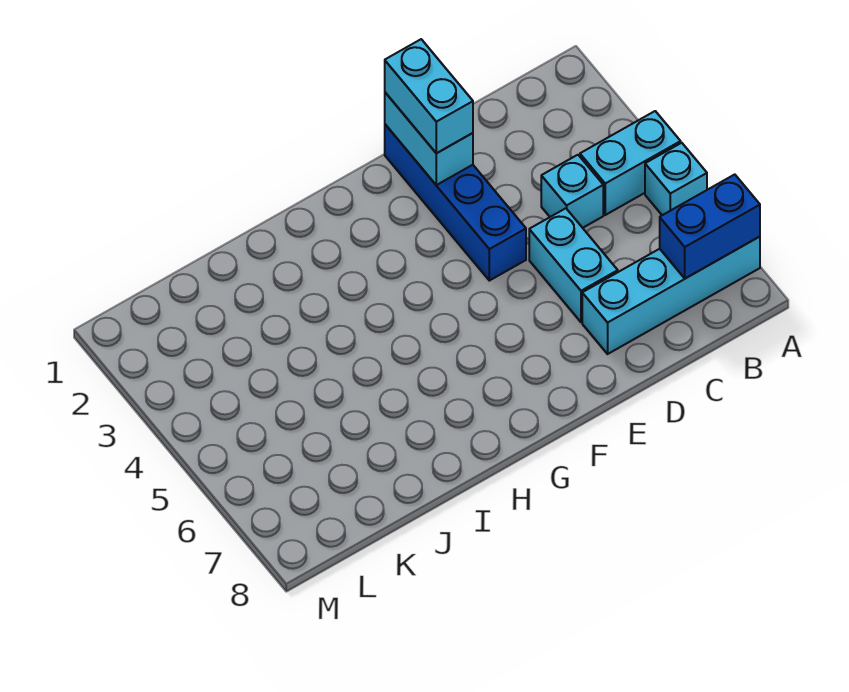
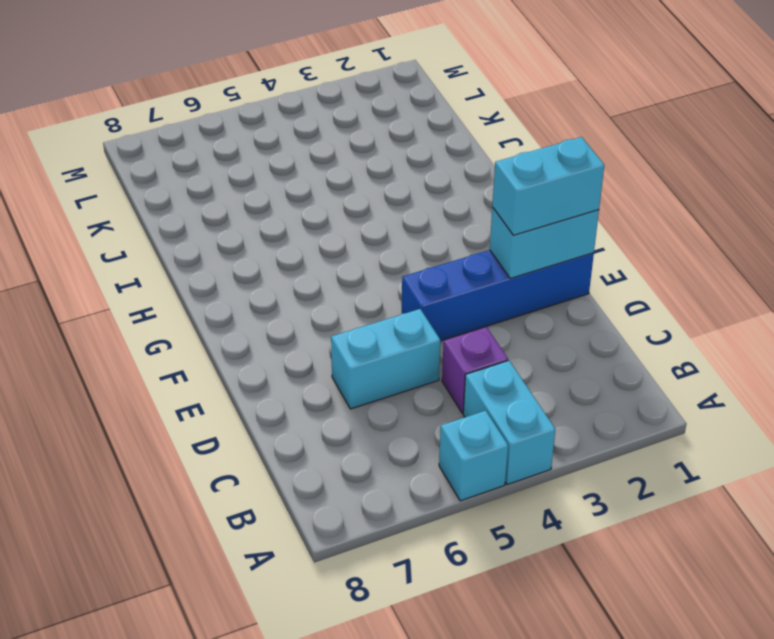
cyan brick A7:D7 level 1 -> none
blue brick A7:B7 level 2 -> none
cyan brick C4 level 1 -> purple brick C4 level 1

